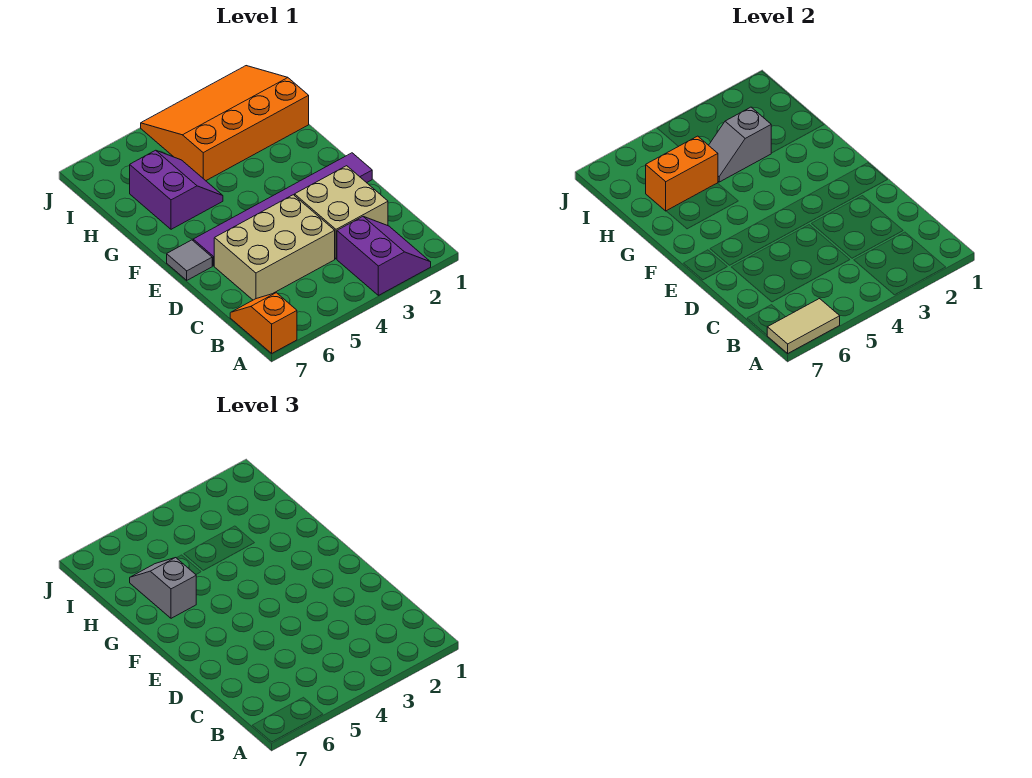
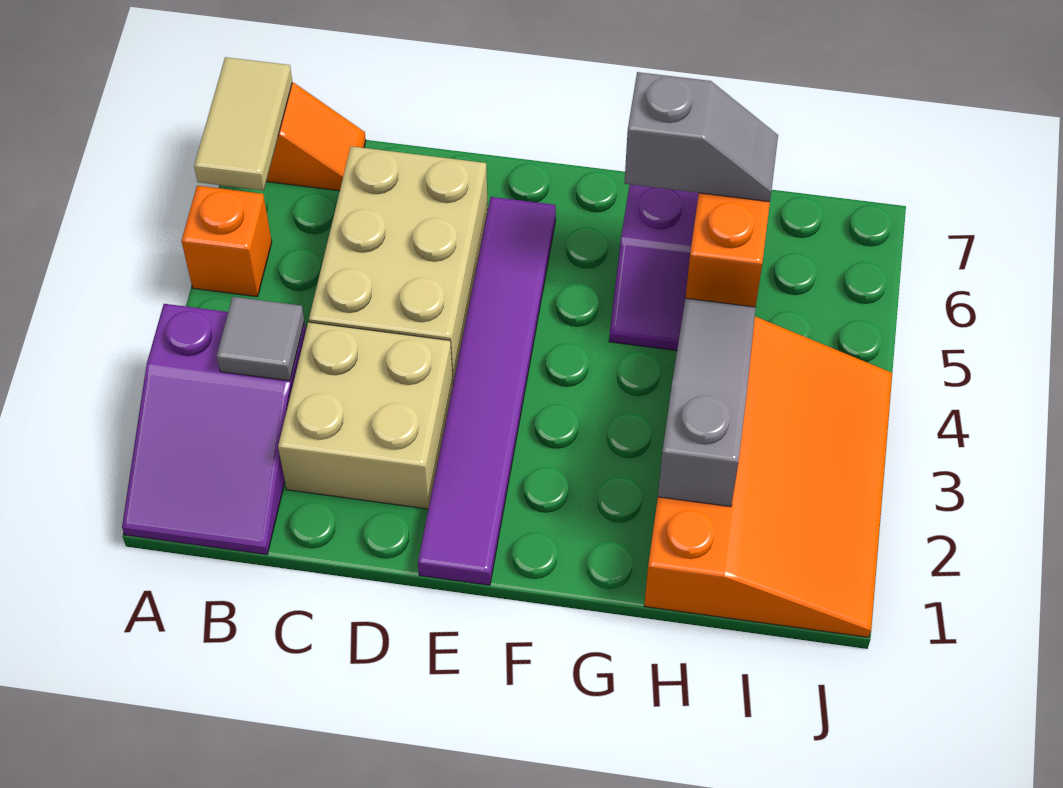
purple slope A2:B3 level 1 top 3 -> purple slope A1:B3 level 1 top 3
none -> orange brick A5 level 1
grey tile E7 level 1 -> grey tile B3 level 2
grey slope H3:H4 level 2 top 3 -> grey slope H2:H4 level 2 top 2

